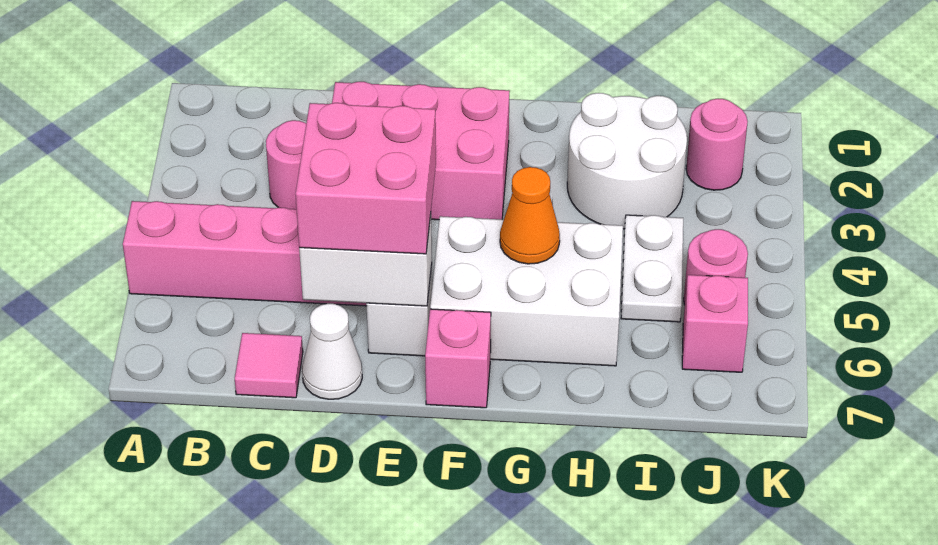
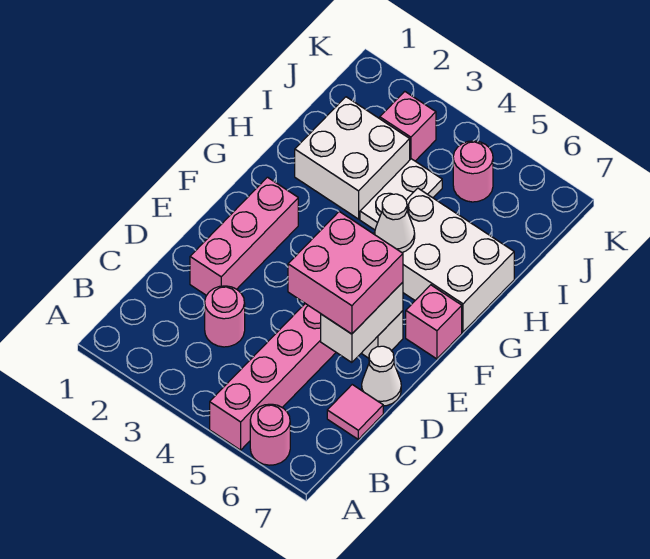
pink brick D2:F3 level 1 -> pink brick D2:F2 level 1
white brick F5:H6 level 1 -> white brick G5:H7 level 1
orange cone G5 level 2 -> white cone G5 level 2
white round brick H2:I3 level 1 -> white brick H2:I3 level 1
white plate I4:I5 level 1 -> white plate H4:I4 level 1
pink round brick J2 level 1 -> pink round brick A6 level 1
pink brick J6 level 1 -> pink brick J3 level 1

